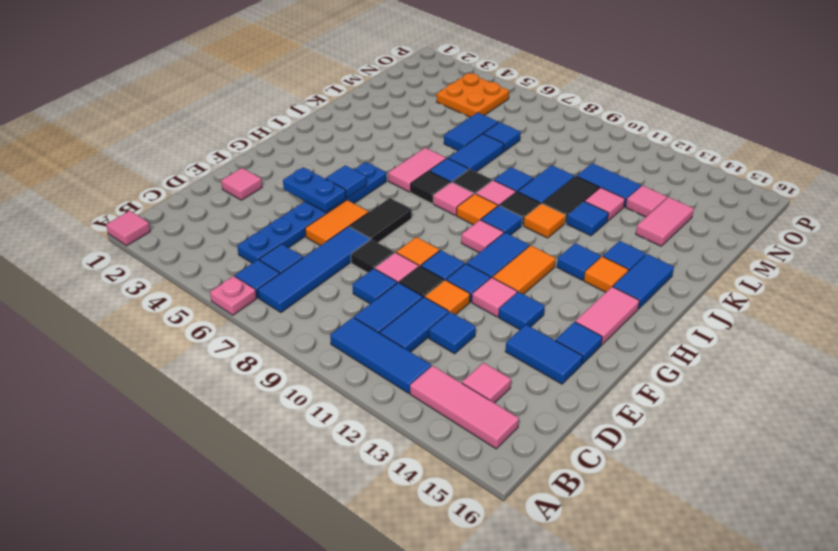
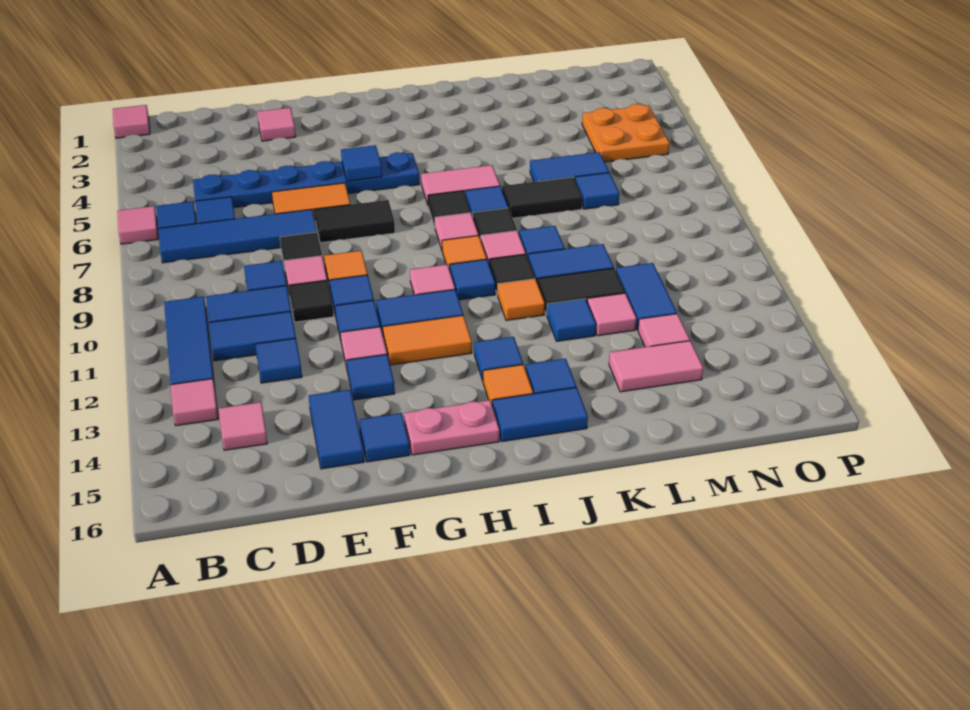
pink plate A6 level 1 -> pink tile A6 level 1
pink tile B13:B15 level 1 -> pink tile B13 level 1
orange tile E11 level 1 -> none
blue plate F4:F5 level 2 -> none
pink tile G15:H15 level 1 -> pink plate G15:H15 level 1
blue tile K7:L7 level 1 -> black tile K7:L7 level 1

